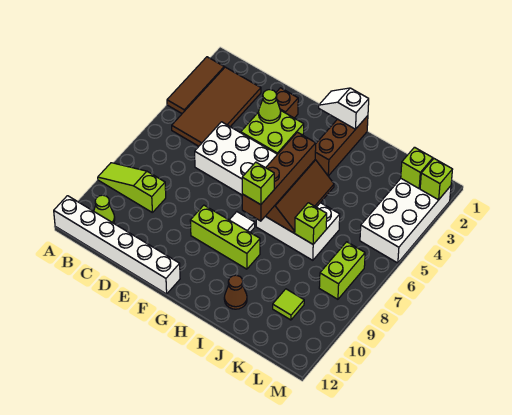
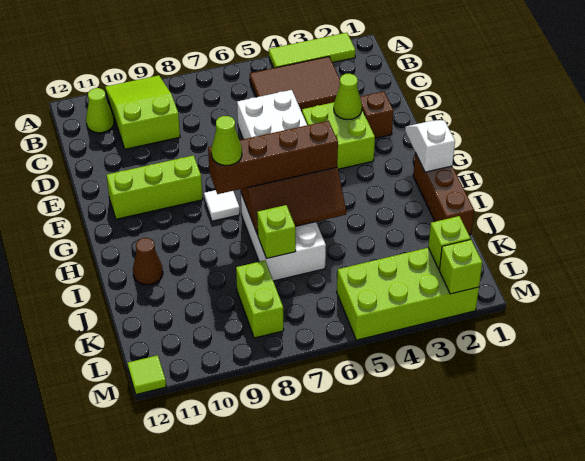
brown tile A2:A4 level 1 -> lime tile A2:A4 level 1
lime slope A9:C9 level 1 top C -> lime slope A9:C10 level 1 top C
white brick A12:F12 level 1 -> none
brown tile B2:C5 level 1 -> brown tile B3:C5 level 1
lime brick F9:H9 level 1 -> lime brick F9:F11 level 1
brown brick H1:H3 level 1 -> brown brick H1:J1 level 1
lime brick H8 level 4 -> lime cone H8 level 4
lime tile K10 level 1 -> lime tile M12 level 1
white brick L2:M5 level 1 -> lime brick L2:M5 level 1
lime brick L7:L8 level 1 -> lime brick K8:L8 level 1

